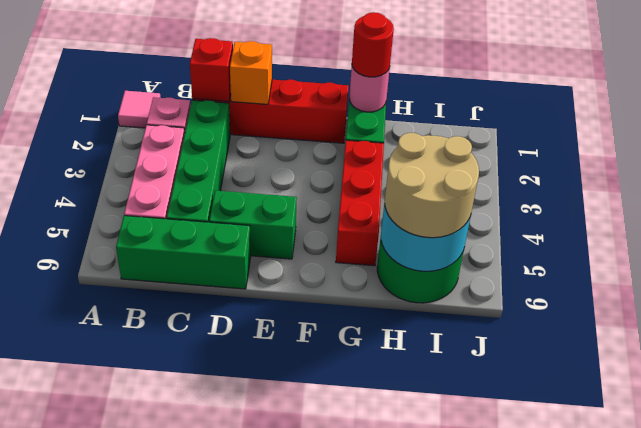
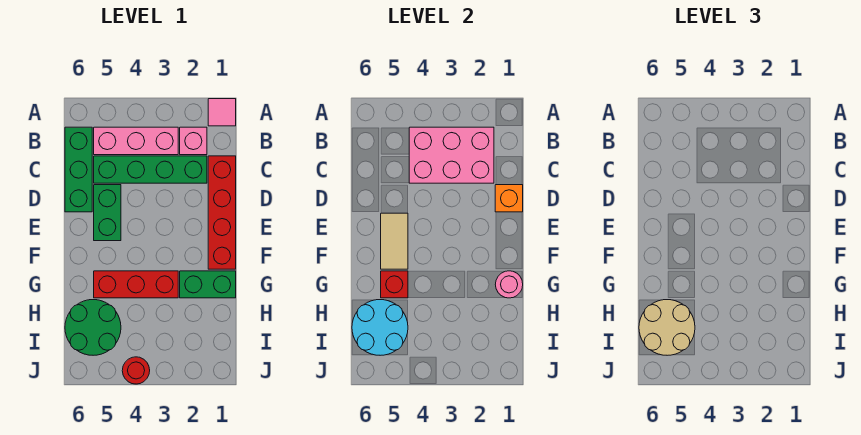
none -> pink brick B2:C4 level 2
red brick C1 level 2 -> red brick G5 level 2
none -> tan tile E5:F5 level 2
red round brick G1 level 3 -> red round brick J4 level 1

